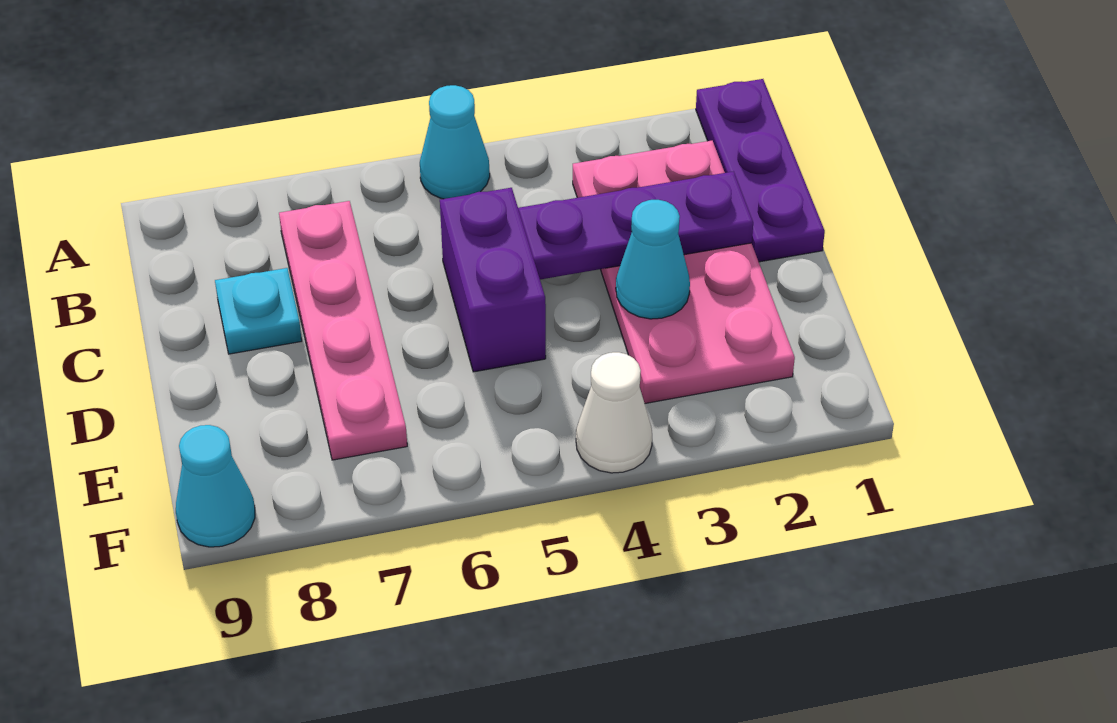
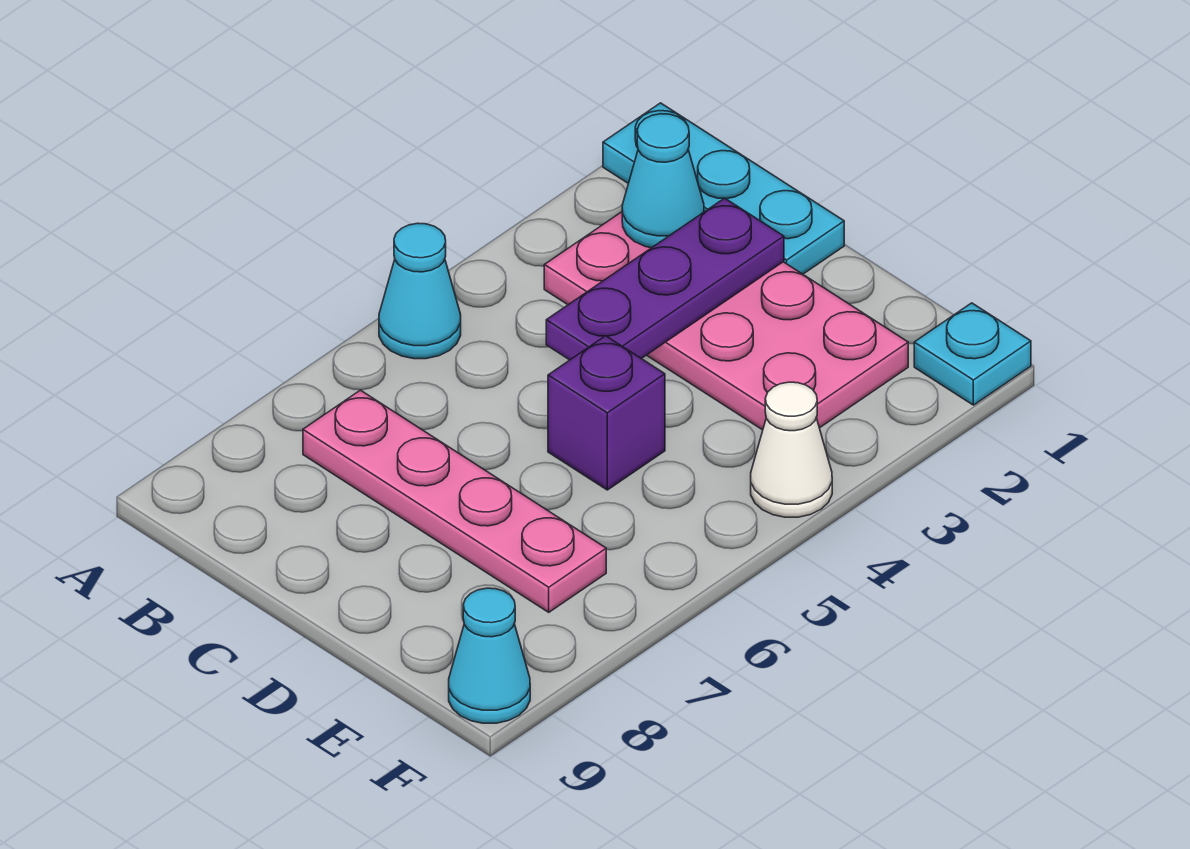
purple plate A1:C1 level 1 -> cyan plate A1:C1 level 1
purple brick C5:D5 level 1 -> purple brick D5 level 1
cyan plate C8 level 1 -> cyan plate F1 level 1
cyan cone D3 level 2 -> cyan cone B2 level 2

